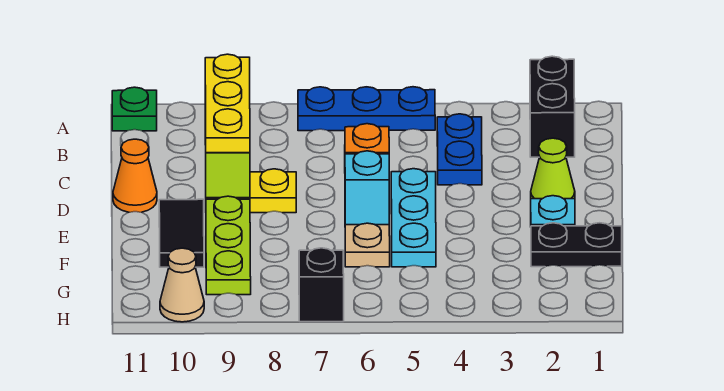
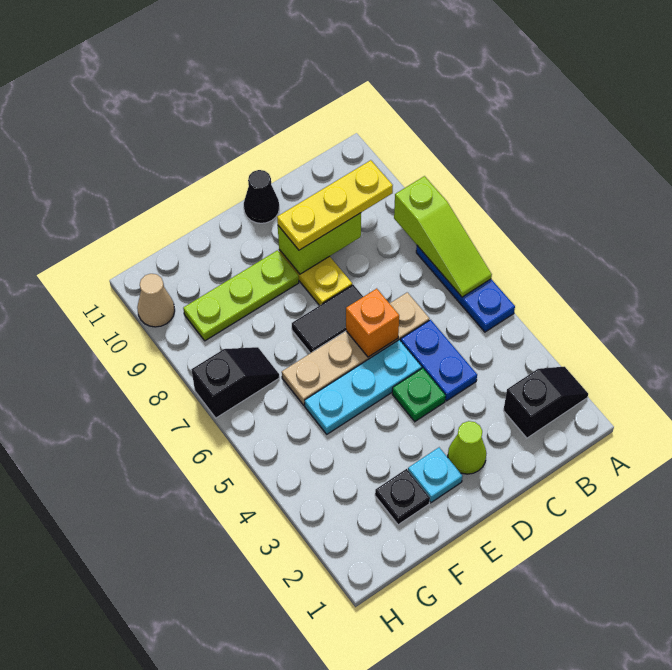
black brick A2:B2 level 1 -> black slope A2:B2 level 1 top B
none -> lime slope A6:A8 level 2 top 8
green plate A11 level 1 -> green plate D4 level 1
blue plate B4:C4 level 1 -> blue plate C4:C5 level 1
orange cone D11 level 1 -> black cone D11 level 1
cyan brick E6 level 2 -> none
black tile E10:F10 level 1 -> black tile D7:E7 level 1
black plate F1:F2 level 1 -> black plate F2 level 1

